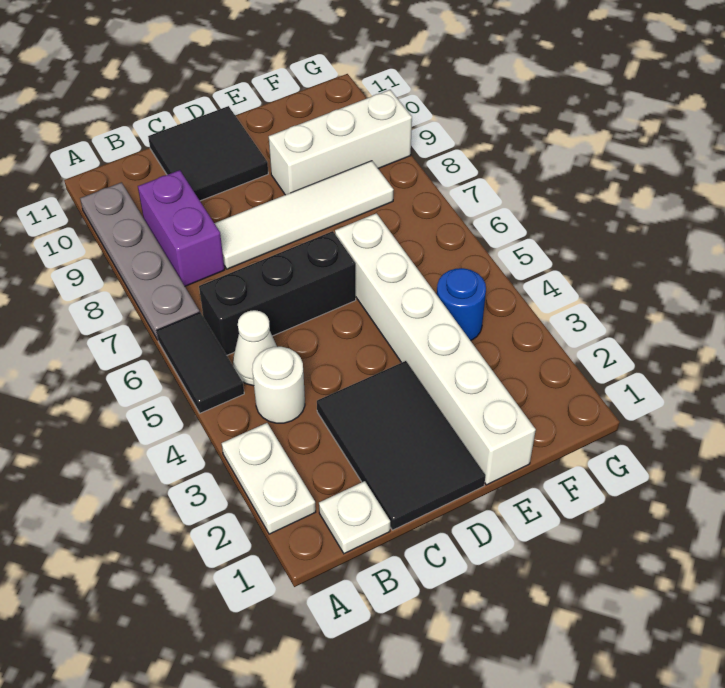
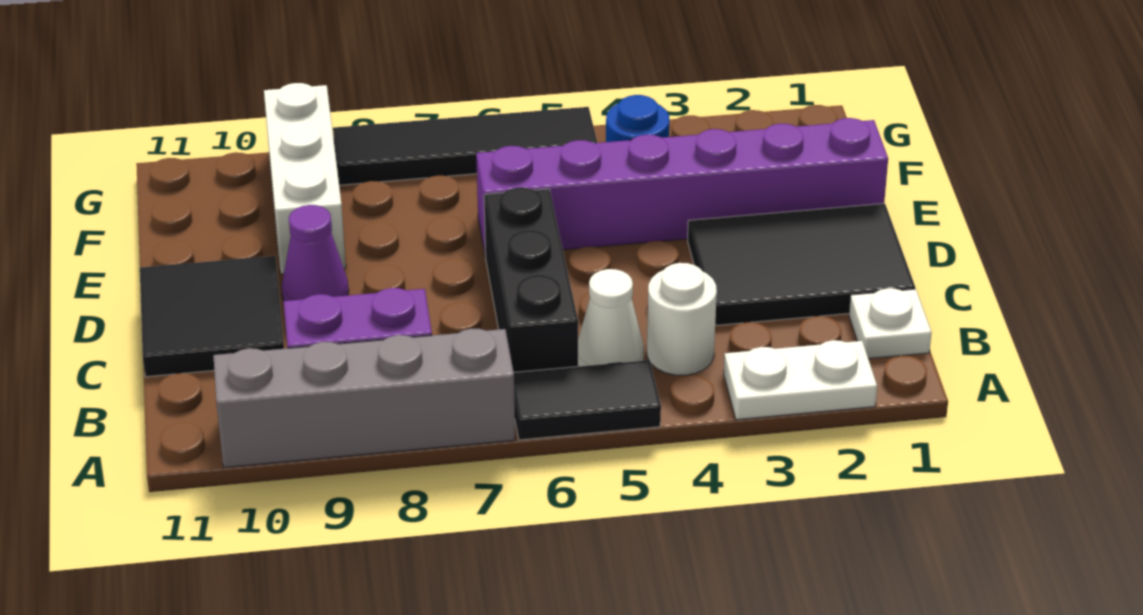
grey plate A7:A10 level 1 -> grey brick A7:A10 level 1
white tile C8:F8 level 1 -> none
none -> purple cone D9 level 1
white brick E1:E6 level 1 -> purple brick E1:E6 level 1
none -> black tile G5:G8 level 1

